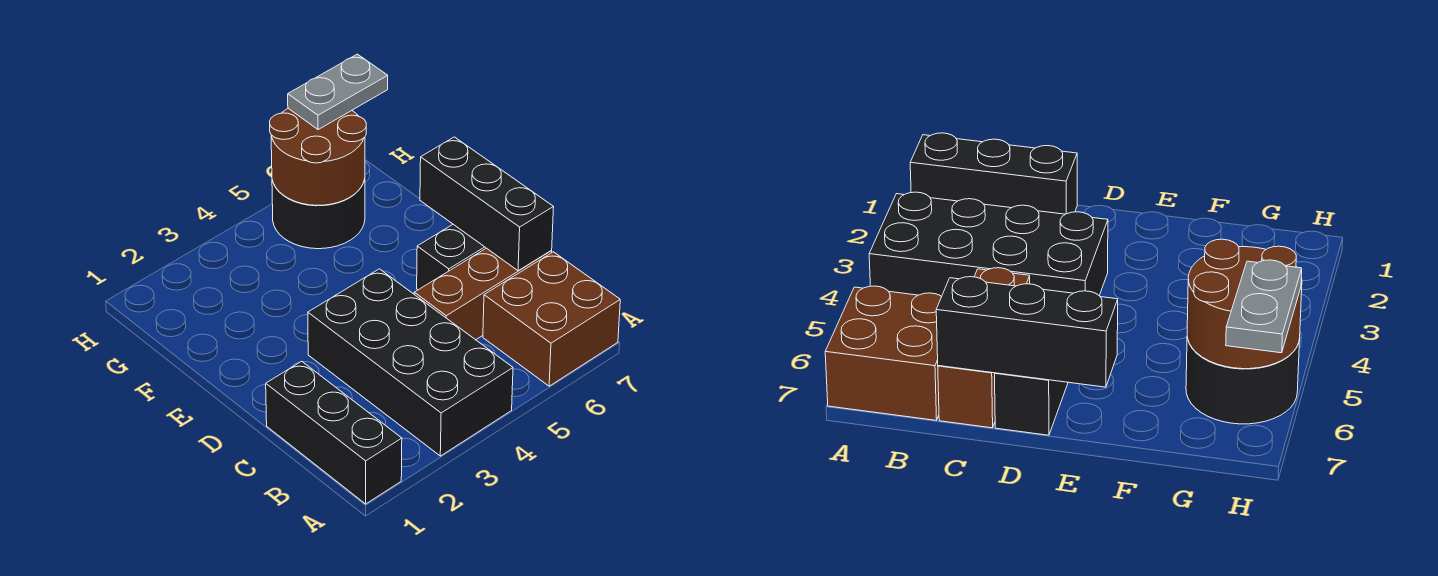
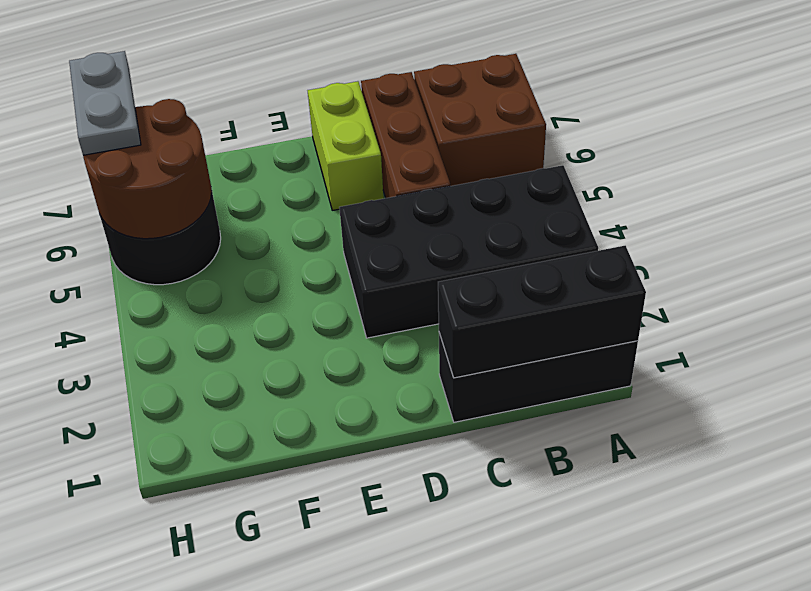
black brick C7:E7 level 2 -> black brick A1:C1 level 2
black brick D6:D7 level 1 -> lime brick D6:D7 level 1

